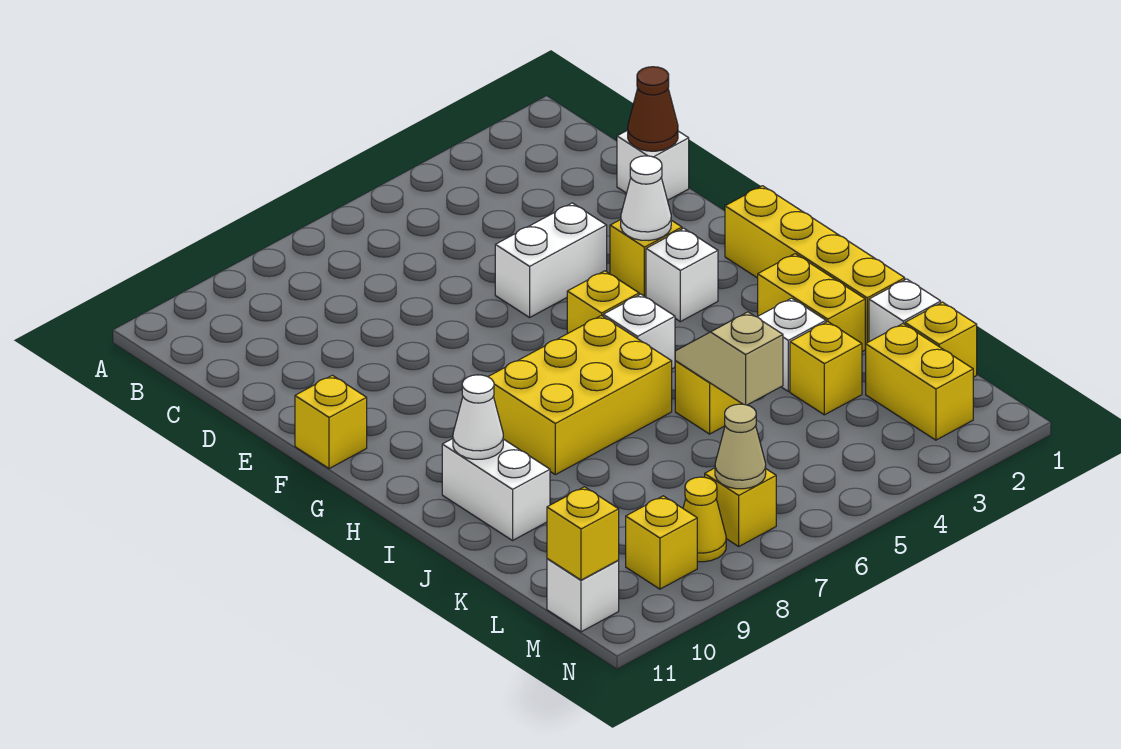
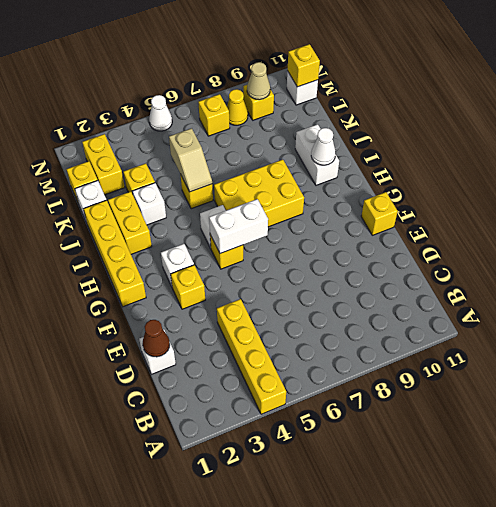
none -> yellow brick A4:D4 level 1
white brick E4:E5 level 1 -> white brick G5:G6 level 2
white cone F3 level 2 -> white cone N5 level 1
tan cone M7 level 2 -> tan cone M9 level 2

